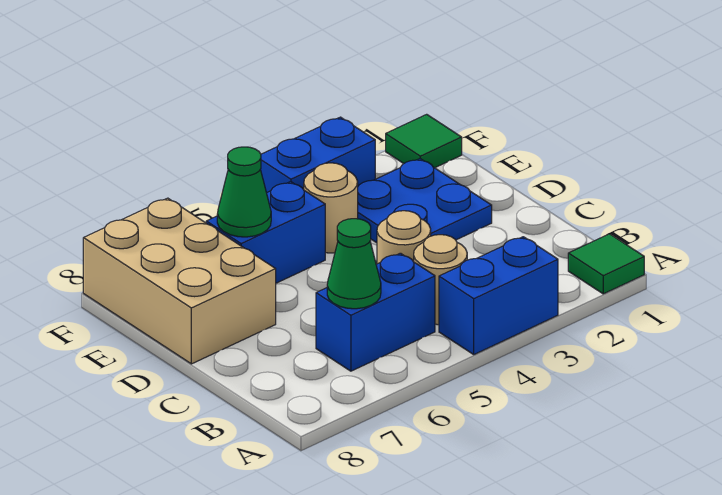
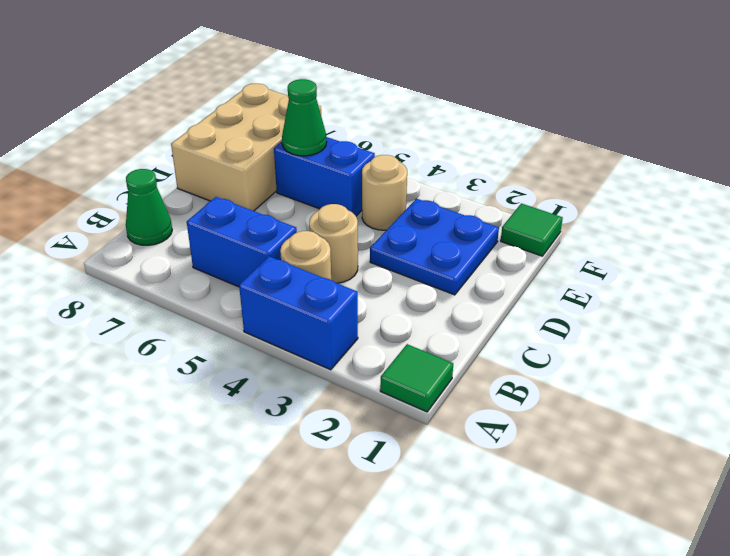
green cone B6 level 2 -> green cone B8 level 1
blue brick F3:F4 level 1 -> none

